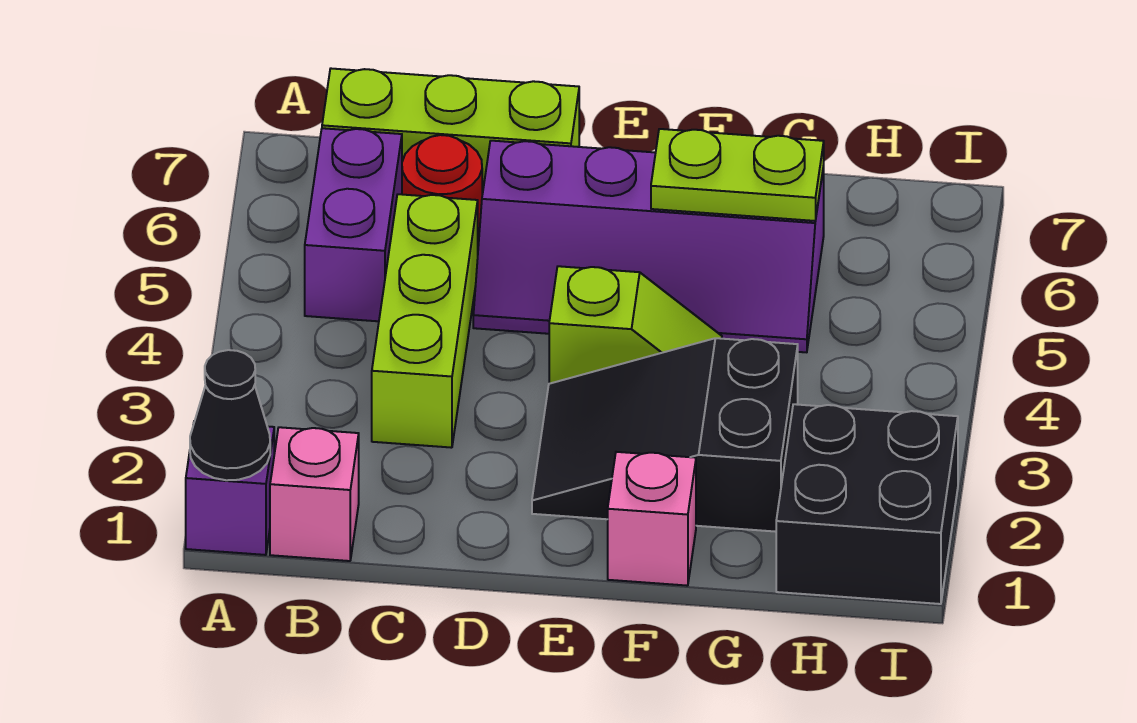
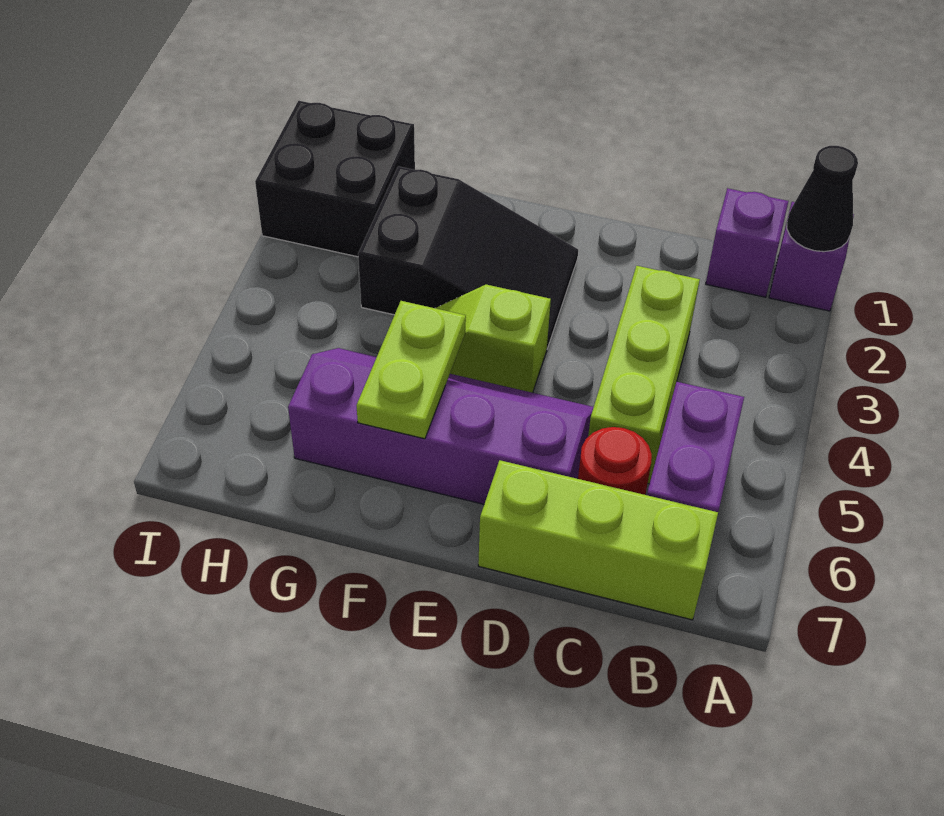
pink brick B1 level 1 -> purple brick B1 level 1
pink brick F1 level 1 -> none
lime plate F6:G6 level 2 -> lime plate F5:F6 level 2

